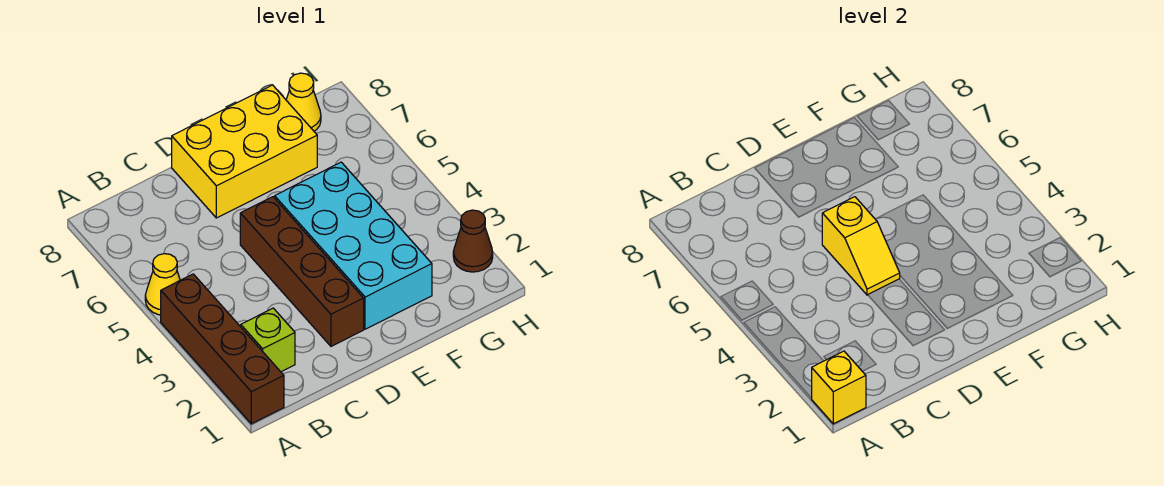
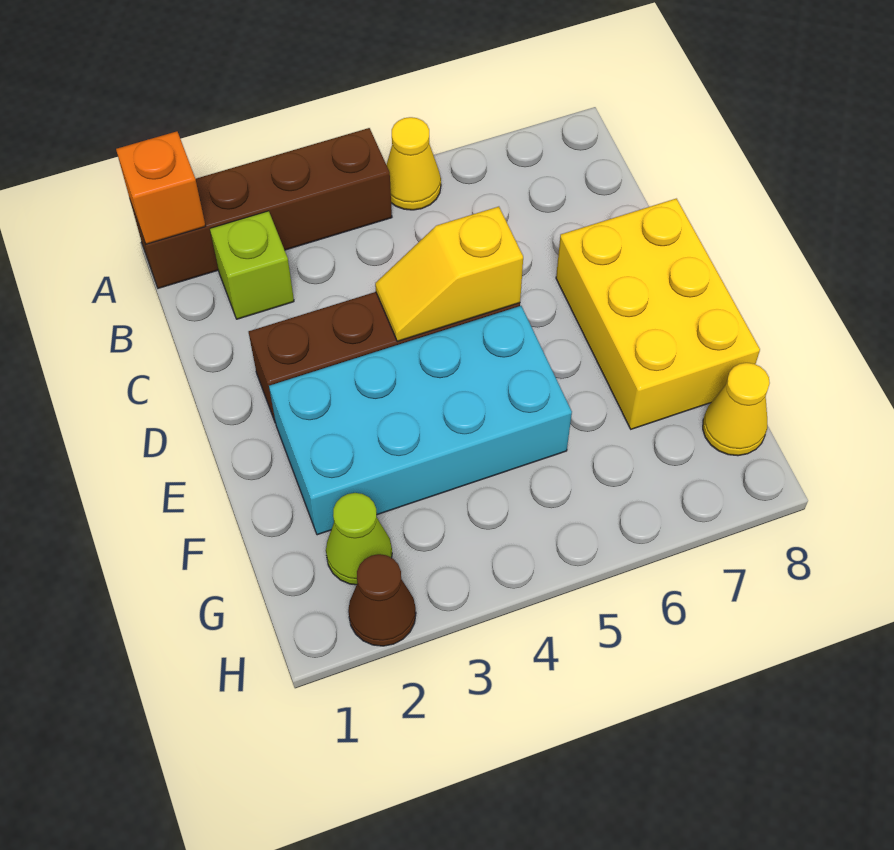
yellow brick A1 level 2 -> orange brick A1 level 2
none -> lime cone G2 level 1

